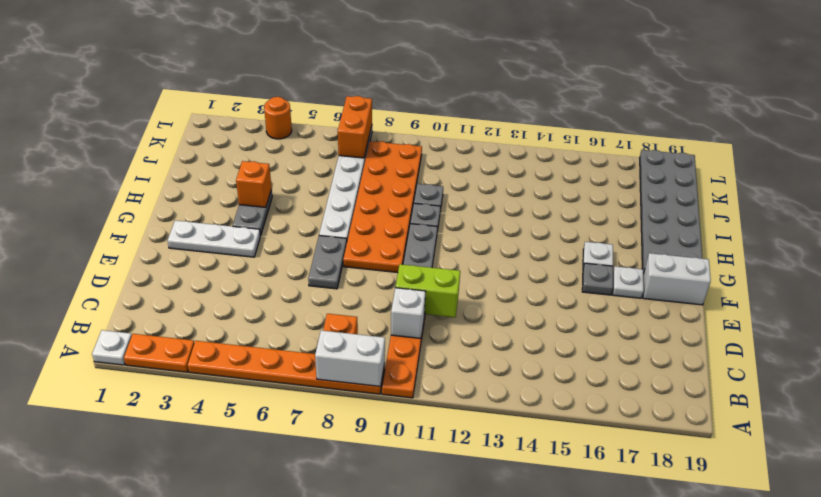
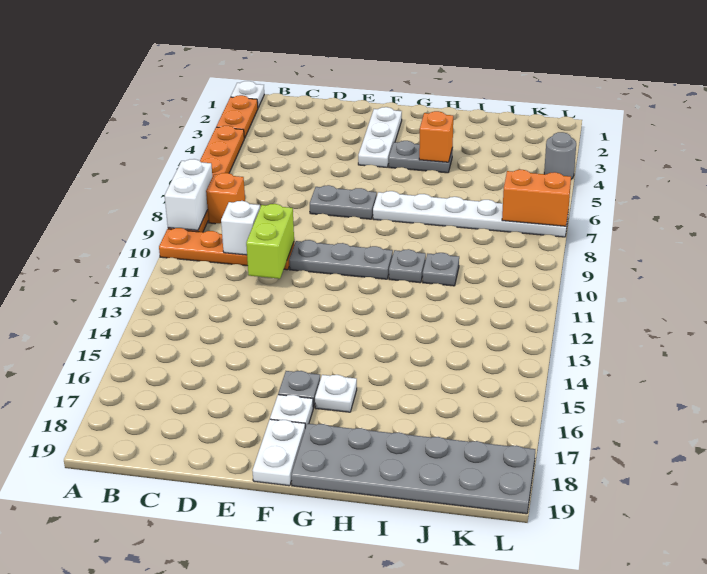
orange plate F8:K9 level 1 -> none
white brick F18:F19 level 1 -> white plate F18:F19 level 1
orange round brick L4 level 1 -> grey round brick L4 level 1

